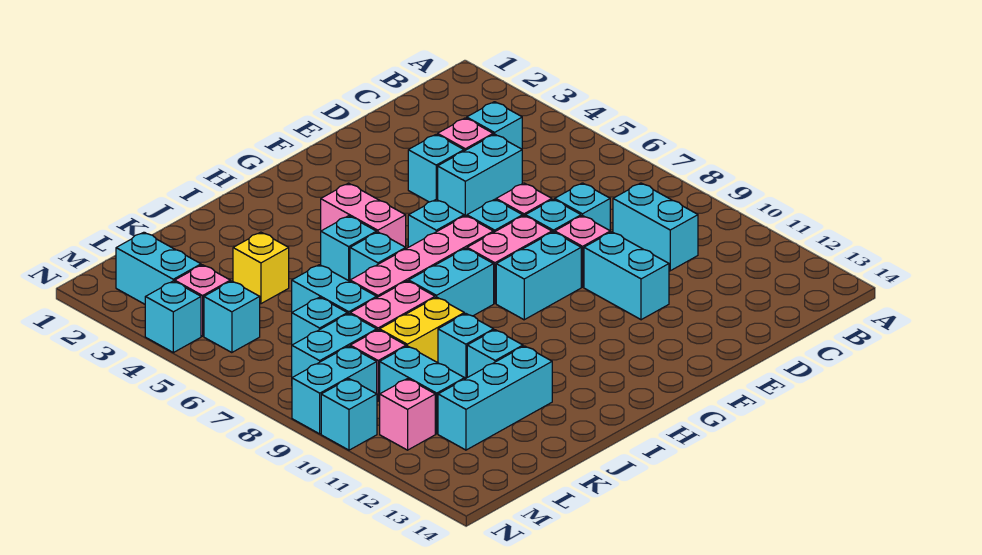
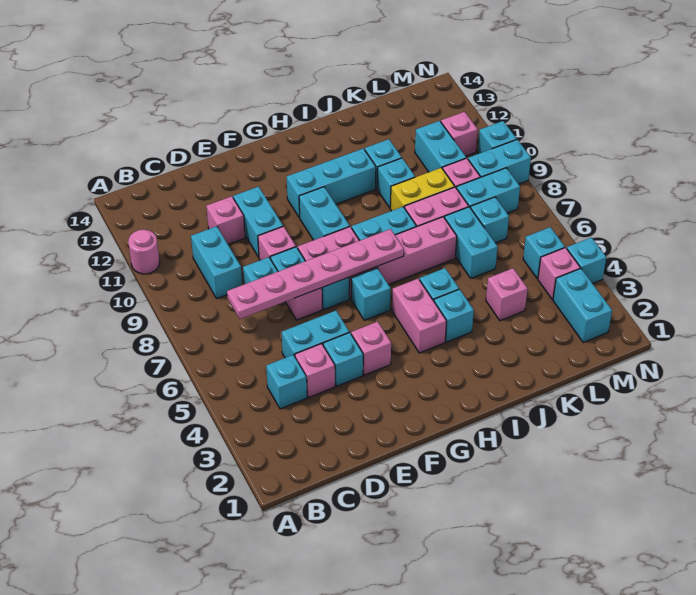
none -> pink round brick A11 level 1
none -> pink plate C7:H7 level 2
none -> pink brick D11 level 1
none -> pink brick F4 level 1
cyan brick F9:G9 level 1 -> cyan brick G9:G10 level 1
cyan brick I6 level 1 -> cyan brick I4 level 1
cyan brick J12:L12 level 1 -> cyan brick G11:I11 level 1
yellow brick K4 level 1 -> pink brick K4 level 1

